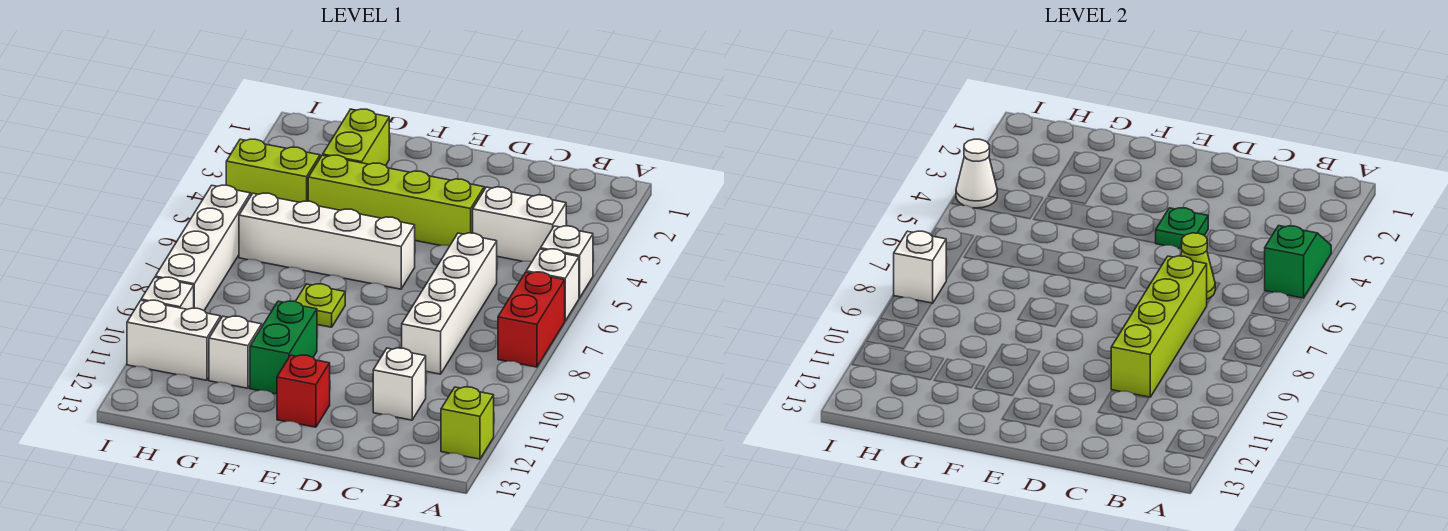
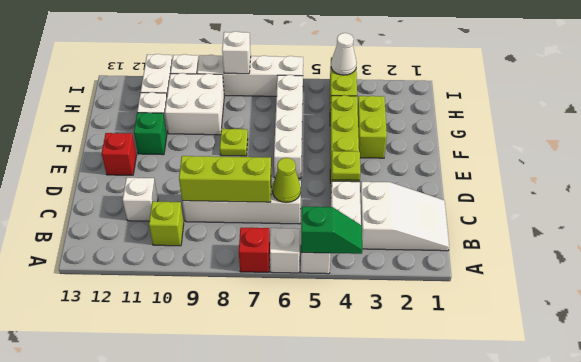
red brick A7:A8 level 1 -> red brick A7 level 1
lime brick A12 level 1 -> lime brick B10 level 1
none -> white slope B1:C3 level 1 top 3
lime brick C7:C10 level 2 -> lime brick C7:C9 level 2
green plate D4 level 2 -> lime plate D4 level 2
green brick F10:F11 level 1 -> green brick F11 level 1
lime brick G2:G3 level 1 -> lime brick F3:G3 level 1
none -> white brick G9:H10 level 1

